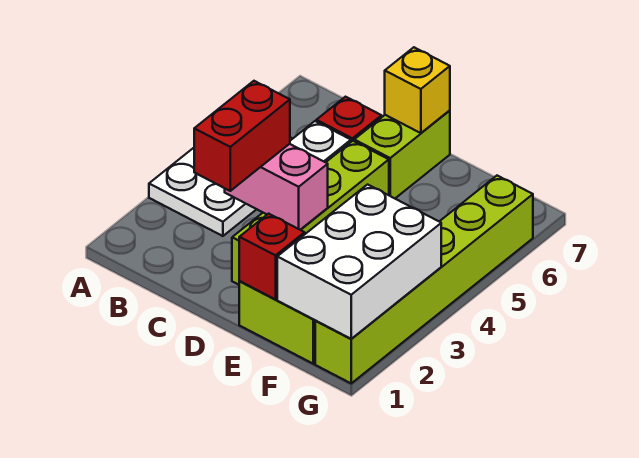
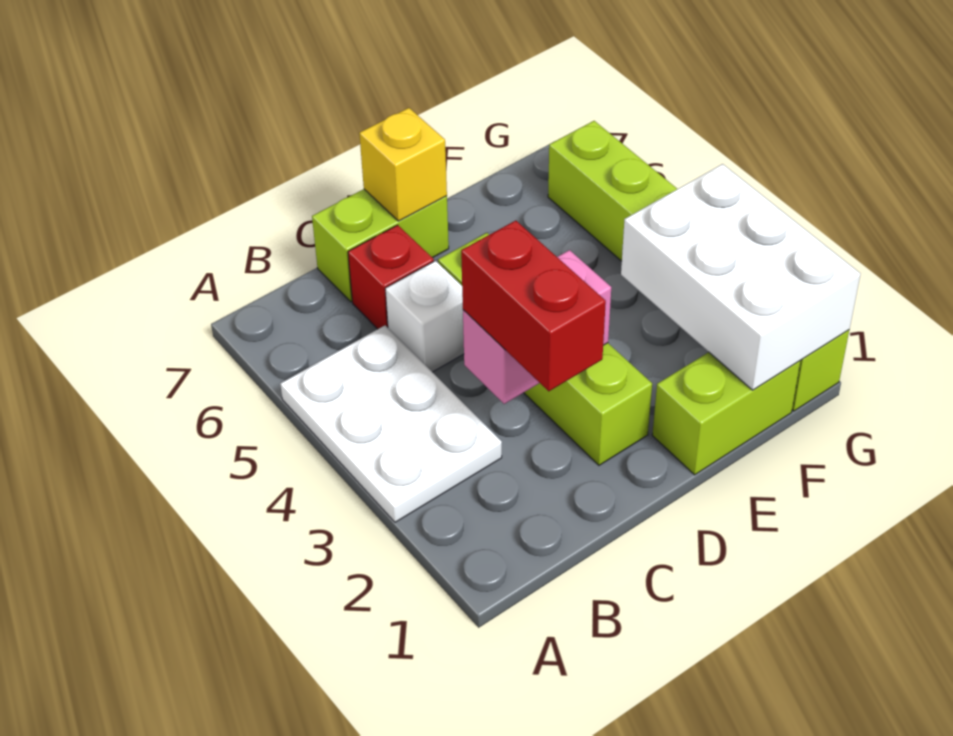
lime brick D6:D7 level 1 -> lime brick C7:D7 level 1
red brick E1 level 2 -> none

